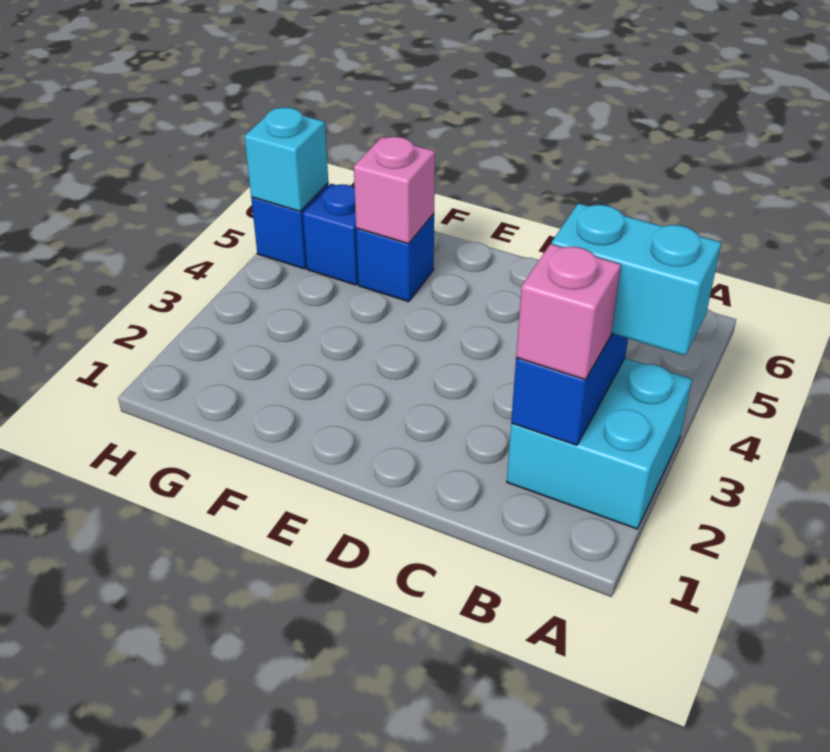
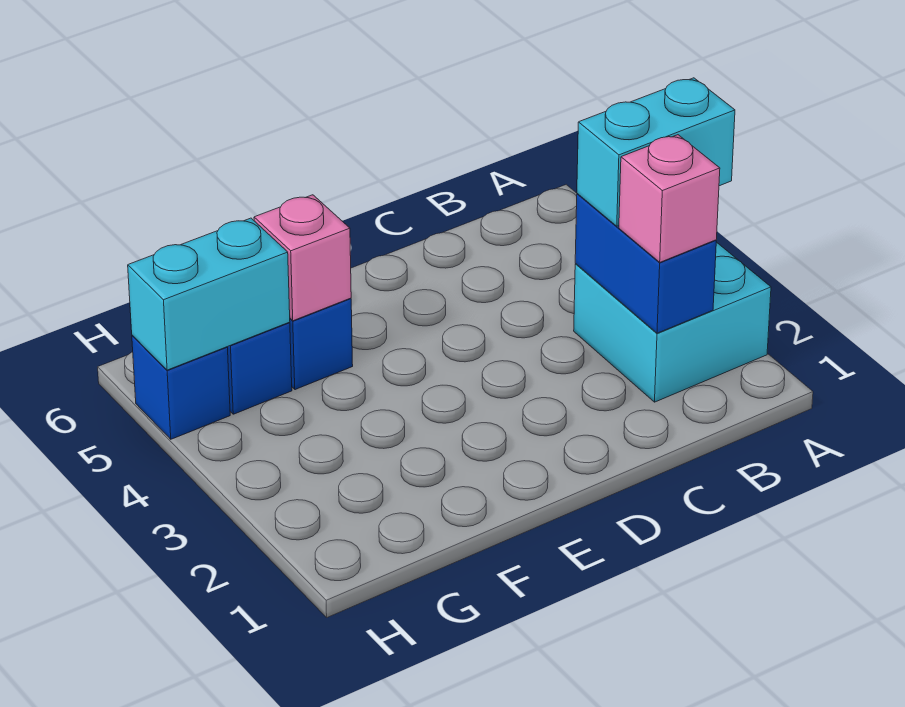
cyan brick H5 level 2 -> cyan brick G5:H5 level 2

